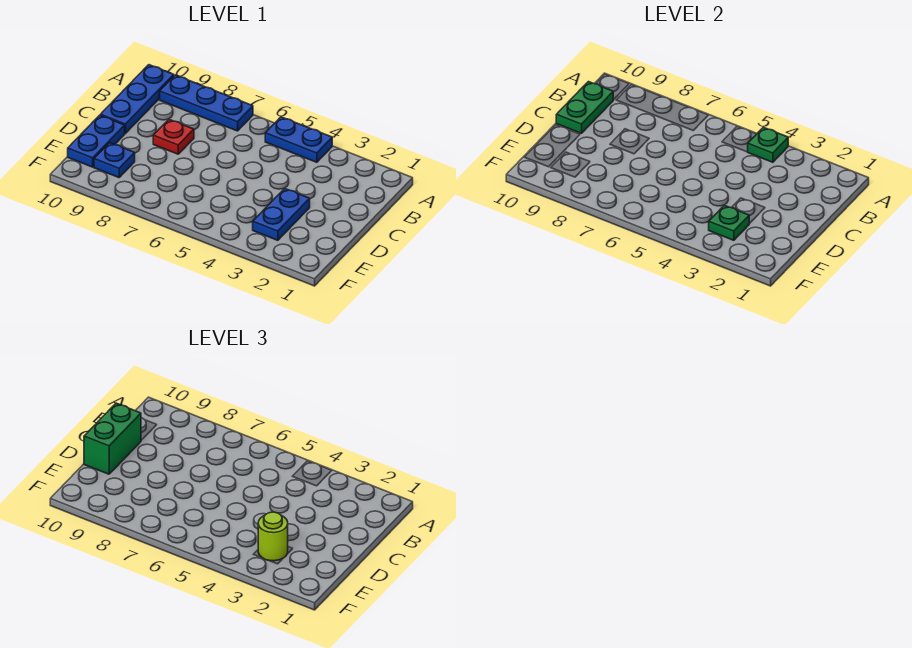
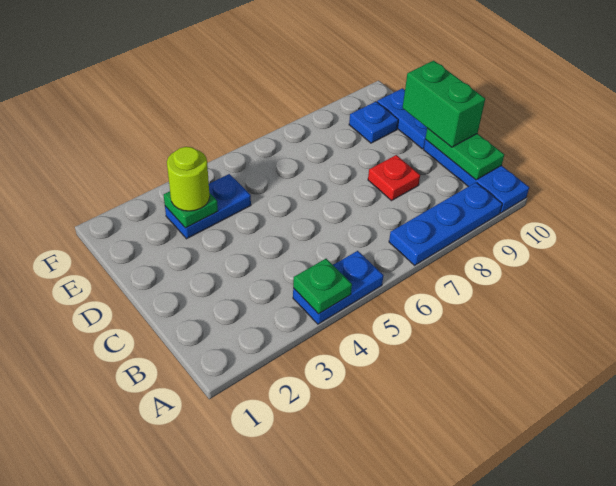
blue plate D3:E3 level 1 -> blue plate E3:E4 level 1

